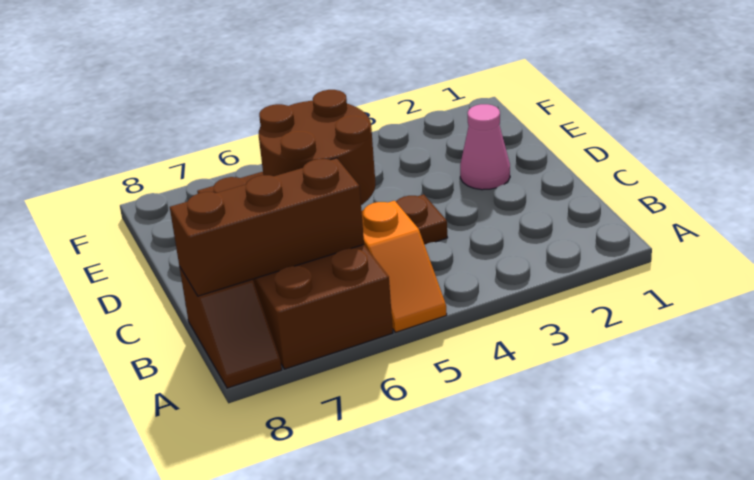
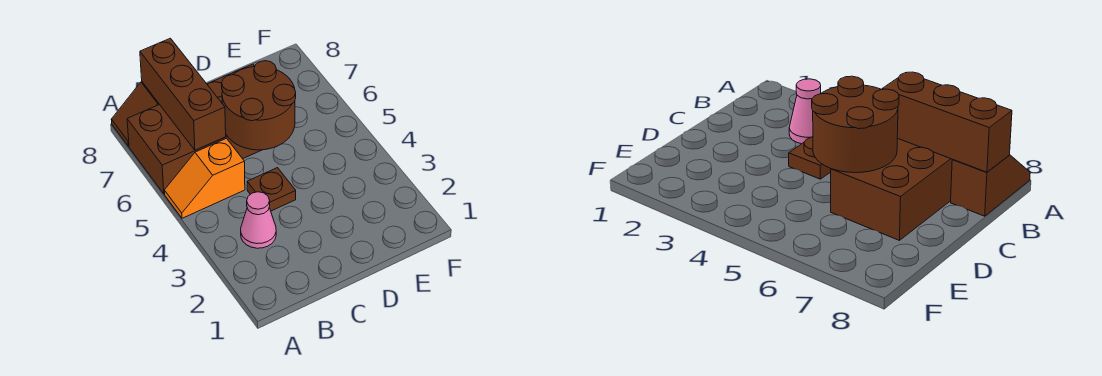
pink cone D2 level 1 -> pink cone B3 level 1

